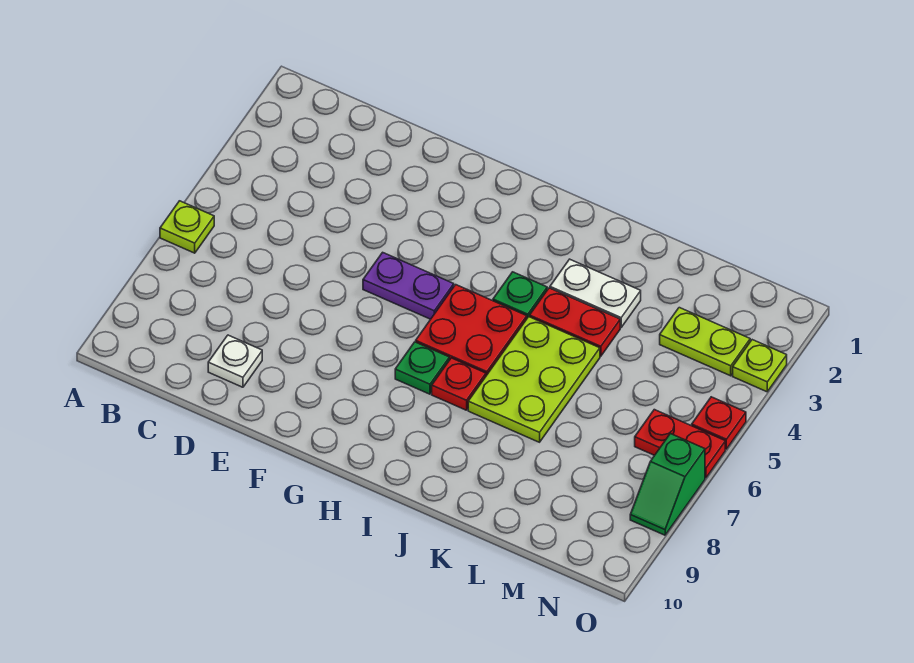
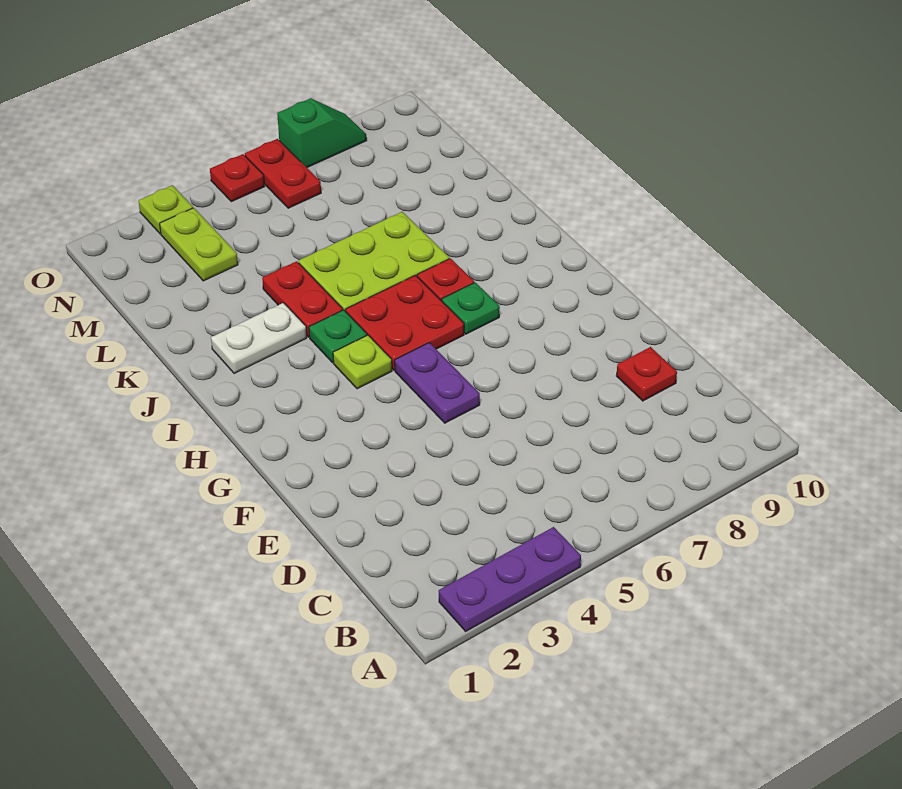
none -> purple plate A2:A4 level 1
lime plate A6 level 1 -> lime plate H4 level 1
white plate D9 level 1 -> red plate D9 level 1
white plate J3:K3 level 1 -> white plate J2:J3 level 1

